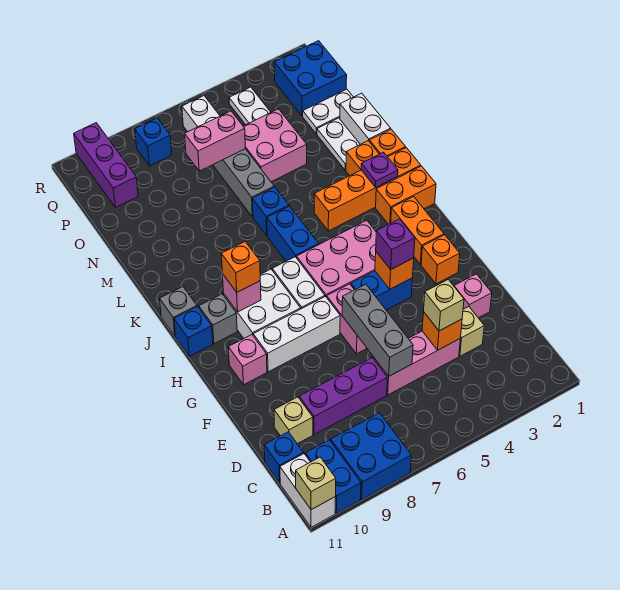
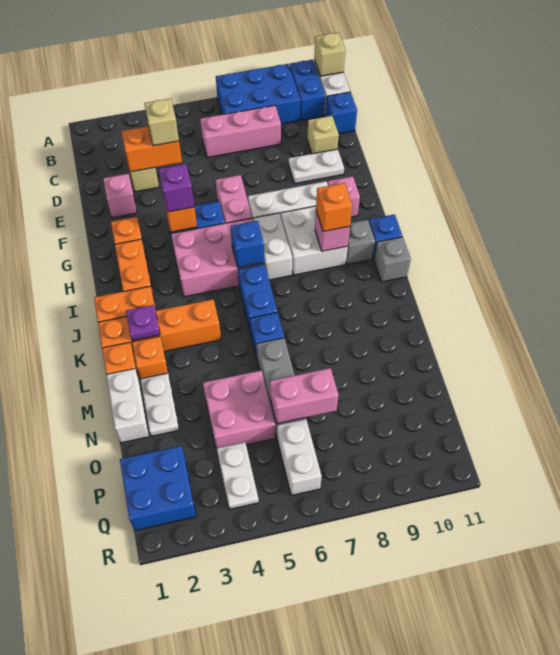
blue brick A8:B9 level 1 -> blue brick A7:B9 level 1
pink brick D4:D6 level 1 -> pink brick C6:C8 level 1
orange brick D4 level 2 -> orange brick D3:D4 level 2
grey brick D6:F6 level 2 -> none
purple brick D7:D9 level 1 -> none
white plate O1:O2 level 1 -> white plate E9:E10 level 1
purple brick P10:R10 level 1 -> none
blue brick Q8 level 1 -> blue brick I6 level 2

